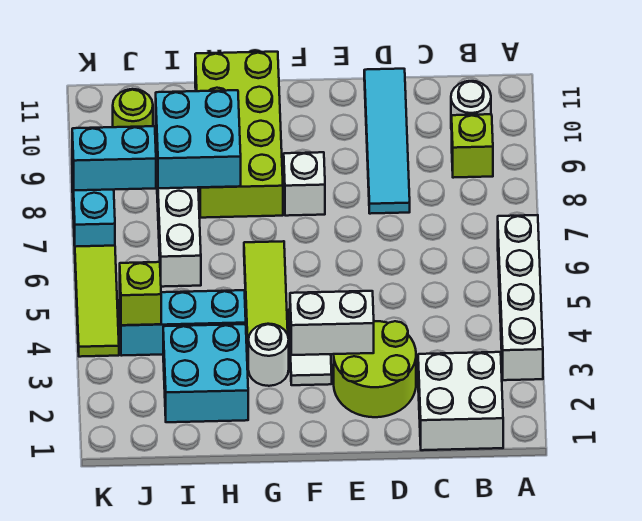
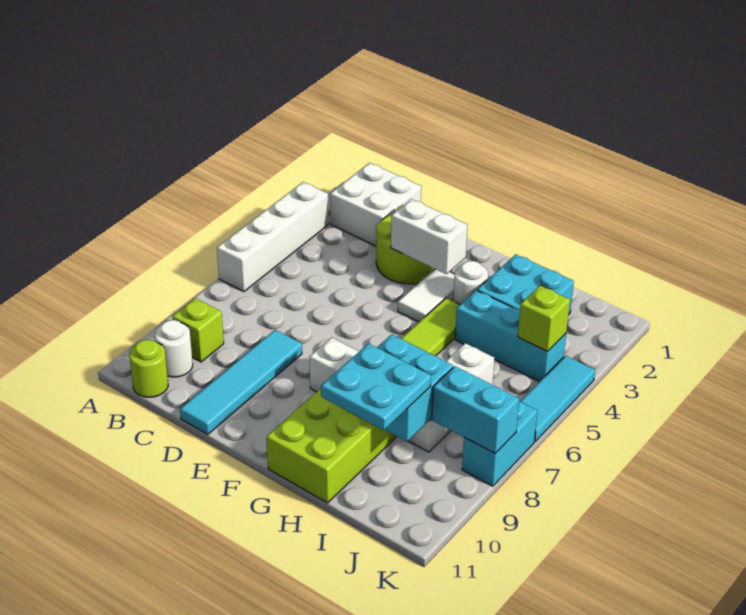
none -> cyan plate H9:I10 level 3
lime round brick J10 level 1 -> lime round brick B11 level 1
lime tile K4:K6 level 1 -> cyan tile K4:K6 level 1

